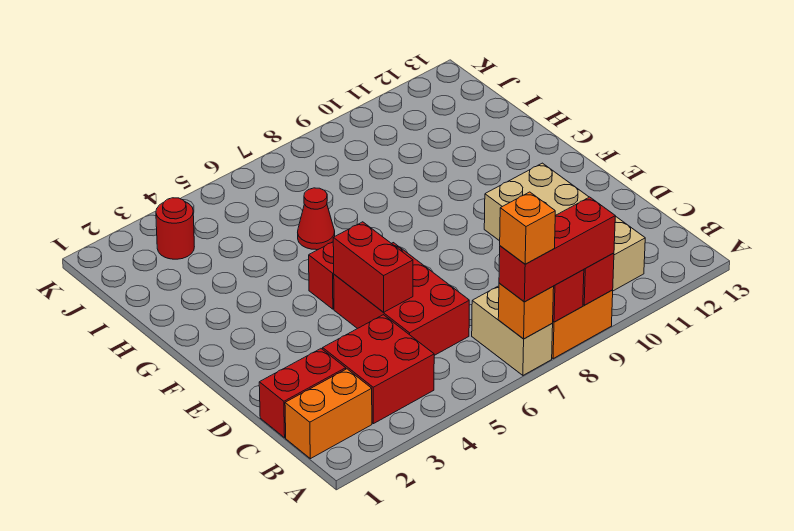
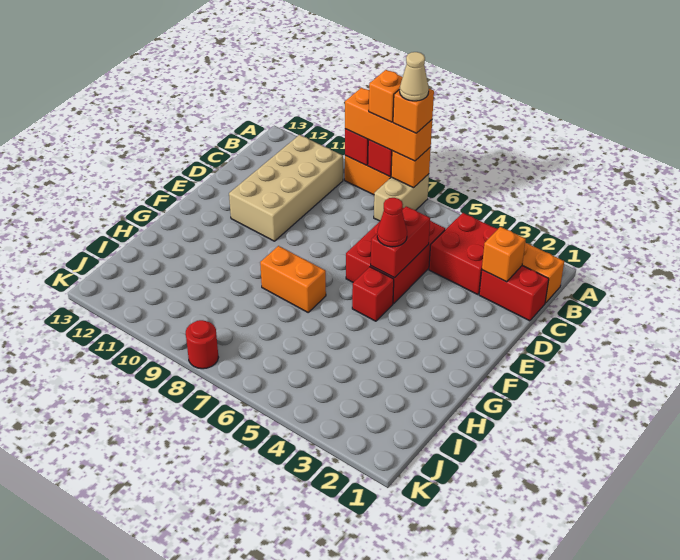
red brick A7:A9 level 3 -> orange brick A7:A9 level 3
none -> tan cone A7 level 5
none -> orange brick A8 level 4
none -> orange brick C2 level 2
none -> orange brick G7:G8 level 1
red cone H6 level 1 -> red cone E5 level 3
red round brick J3 level 1 -> red round brick K8 level 1

